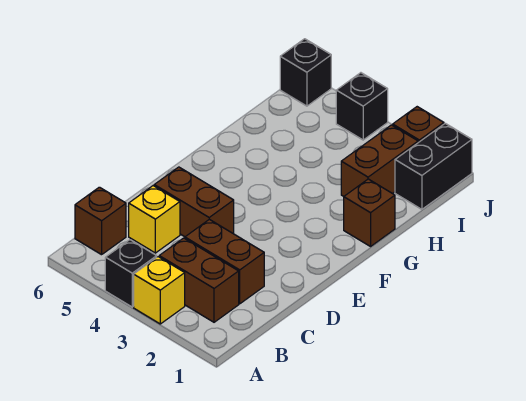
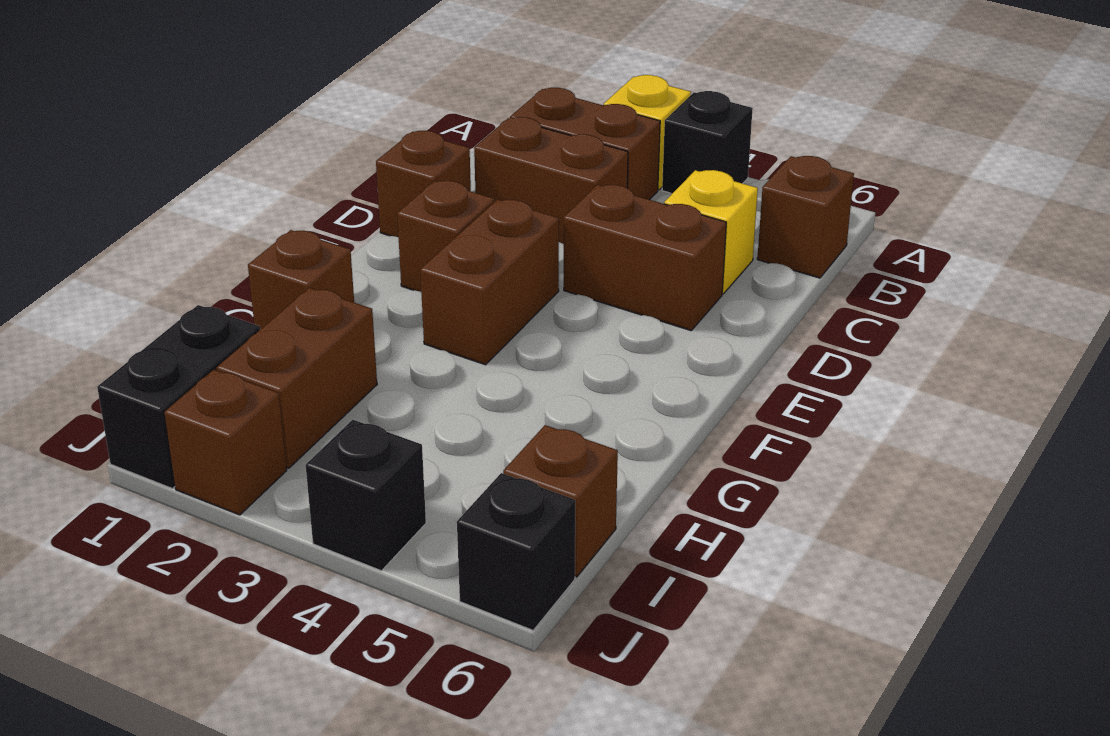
none -> brown brick D1 level 1
none -> brown brick E2 level 1
none -> brown brick E3:F3 level 1
none -> brown brick I6 level 1

